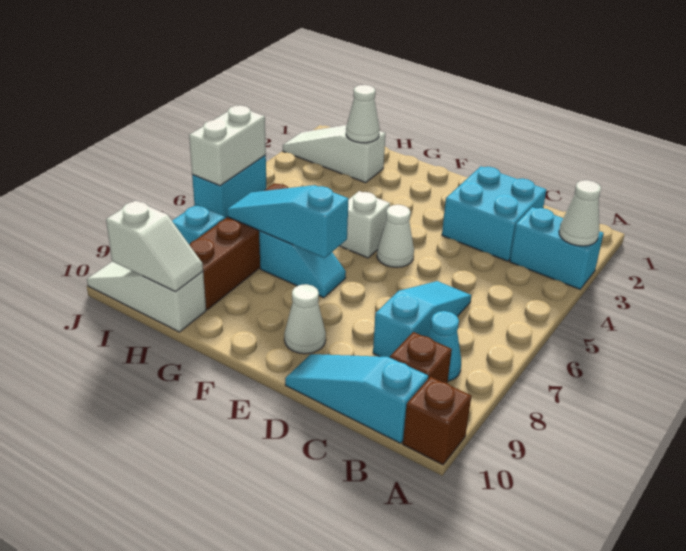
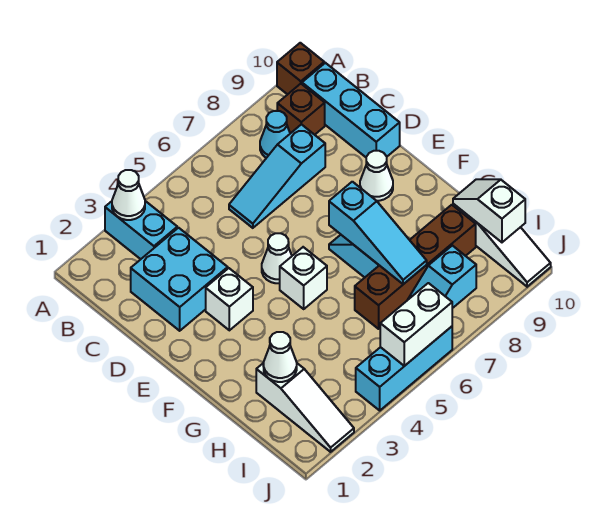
cyan slope B10:D10 level 1 top B -> cyan brick B10:D10 level 1
none -> white brick E3 level 1
cyan brick J5:J6 level 1 -> cyan brick J4:J6 level 1

